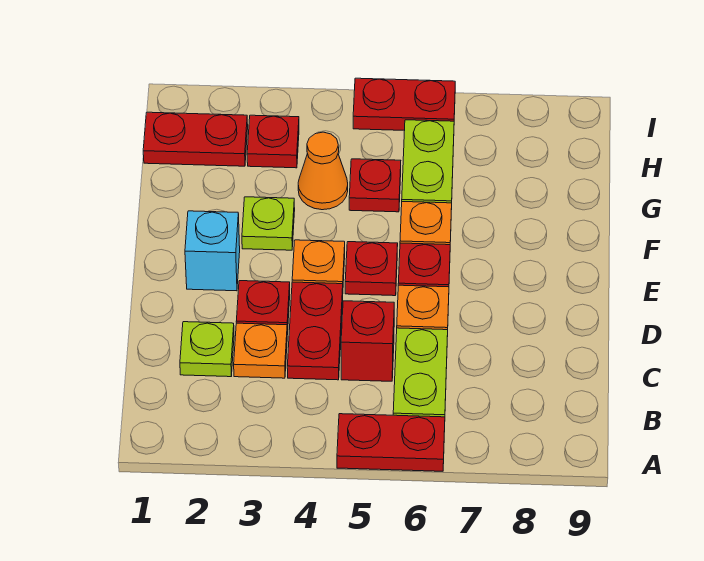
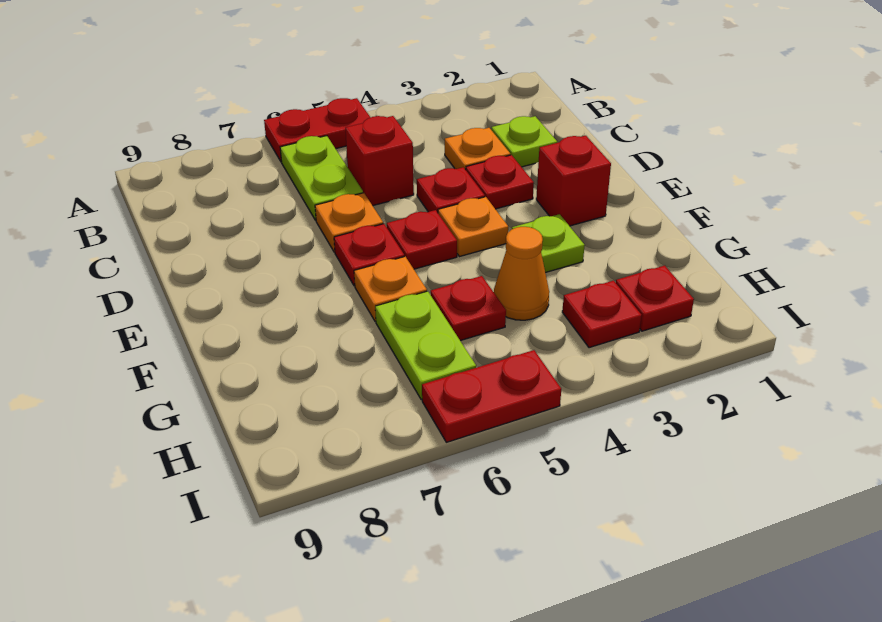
red plate C4:D4 level 1 -> red plate D4 level 1
cyan brick E2 level 1 -> red brick E2 level 1
red plate H1:H2 level 1 -> red plate H2 level 1

